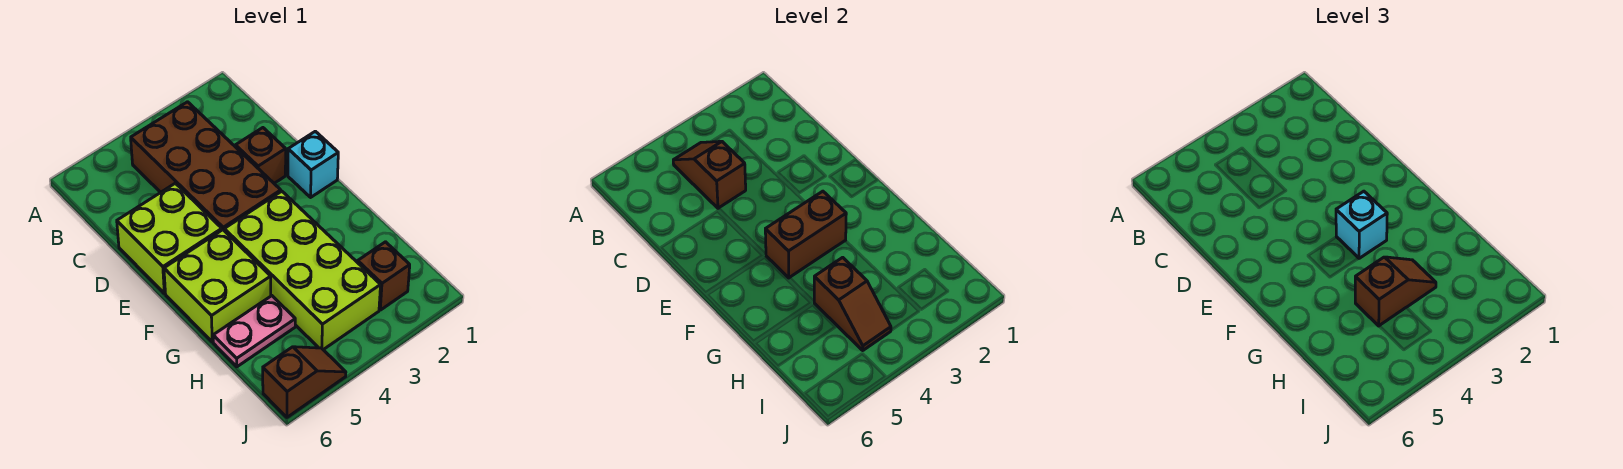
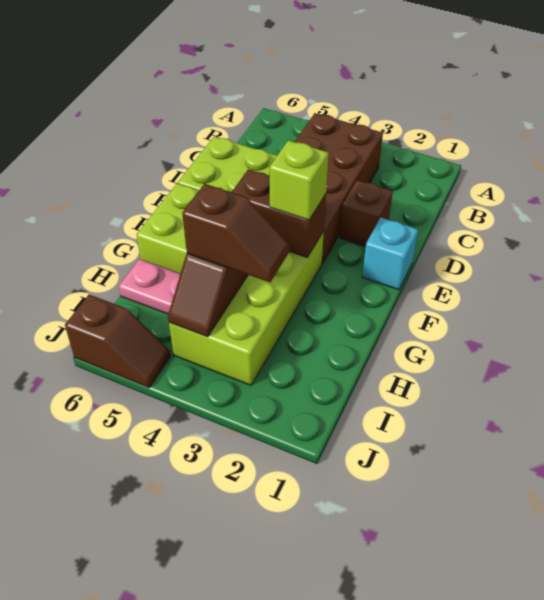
brown slope B4:C4 level 2 top C -> none
cyan brick F3 level 3 -> lime brick F3 level 3
brown brick I2 level 1 -> none

